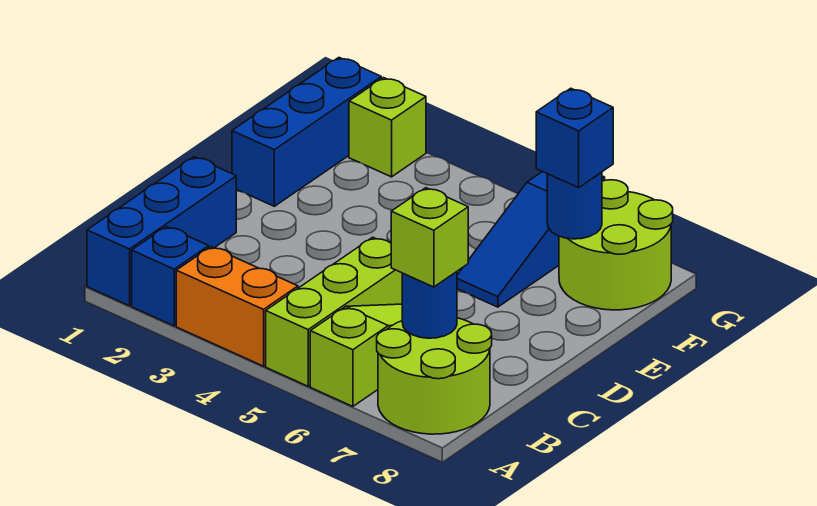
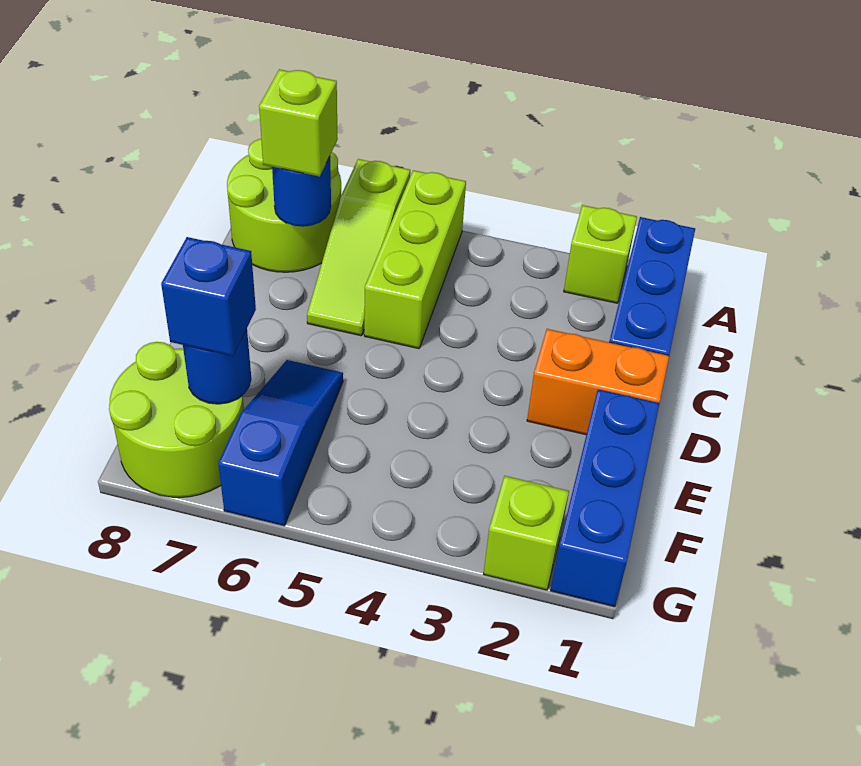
blue brick A2 level 1 -> lime brick A2 level 1
orange brick A3:A4 level 1 -> orange brick D1:D2 level 1

